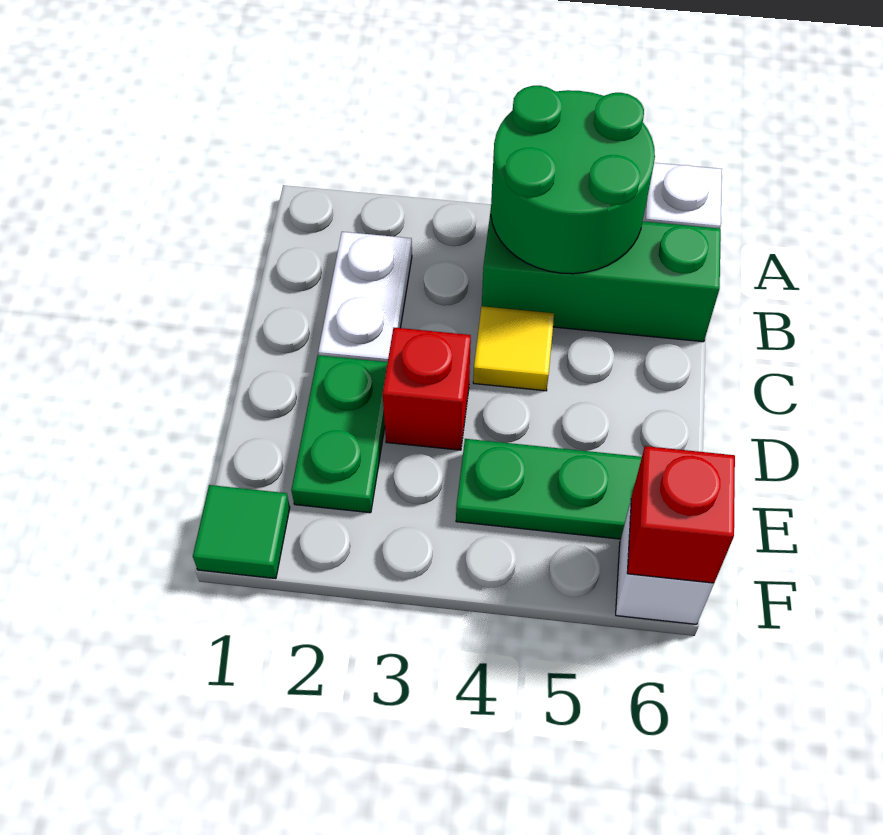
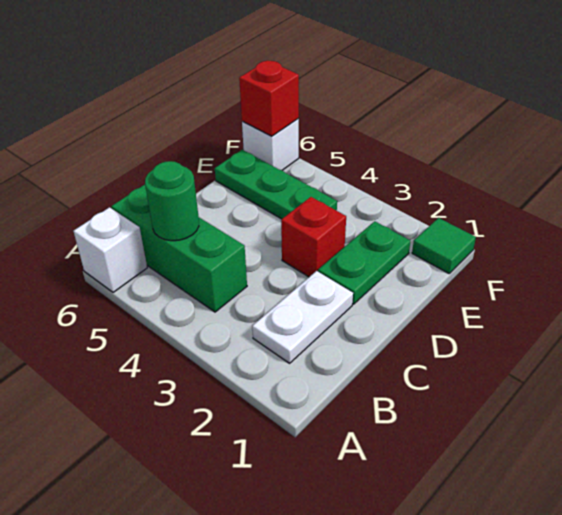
green round brick A4:B5 level 2 -> green round brick B5 level 2
yellow tile C4 level 1 -> none

